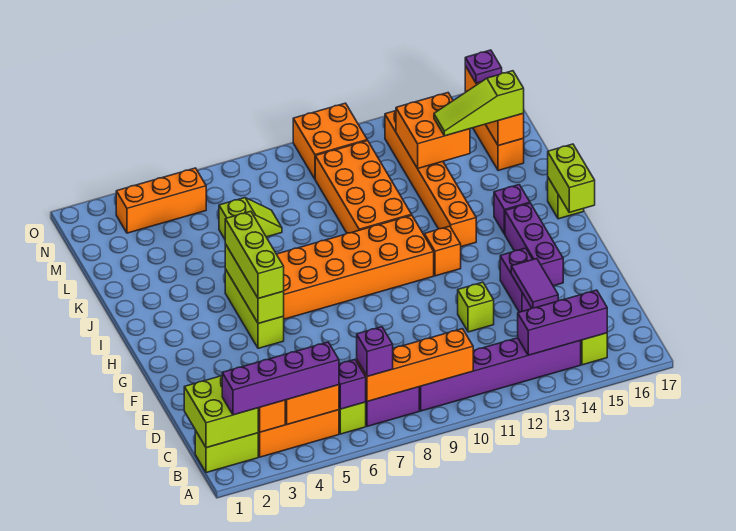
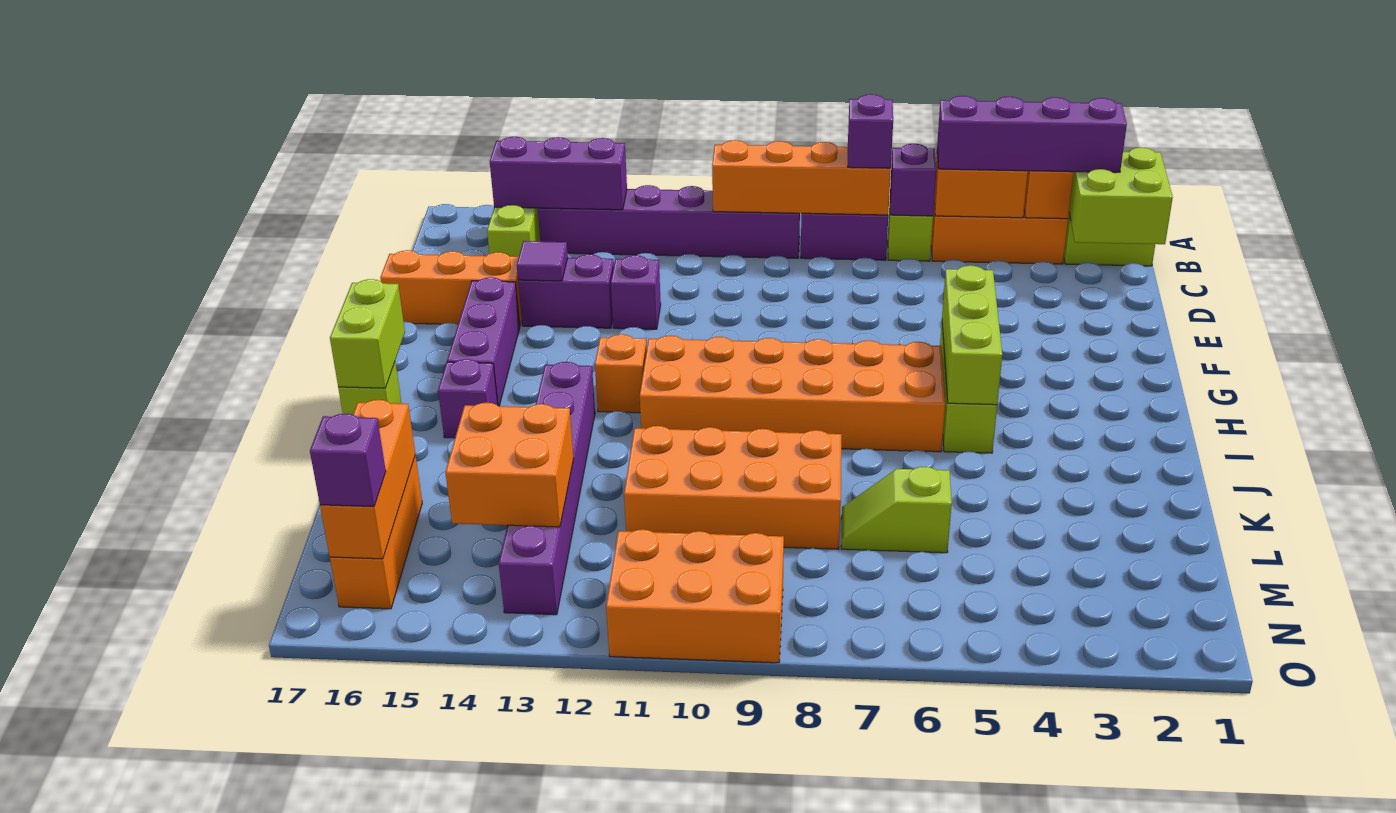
purple tile D14:E14 level 2 -> purple tile E14 level 2
lime brick E12 level 1 -> purple brick E12 level 1
purple brick E14:F14 level 1 -> purple brick E13:E14 level 1
lime brick G5:I5 level 3 -> none
orange brick I13:N13 level 1 -> purple brick I13:N13 level 1
orange brick J10:M11 level 1 -> orange brick K8:L11 level 1
lime slope L14:L16 level 3 top 16 -> none
orange brick N3:N5 level 1 -> orange brick E15:E17 level 1
orange brick N10:O11 level 1 -> orange brick N9:O11 level 1
purple plate N16 level 3 -> purple brick N16 level 3

